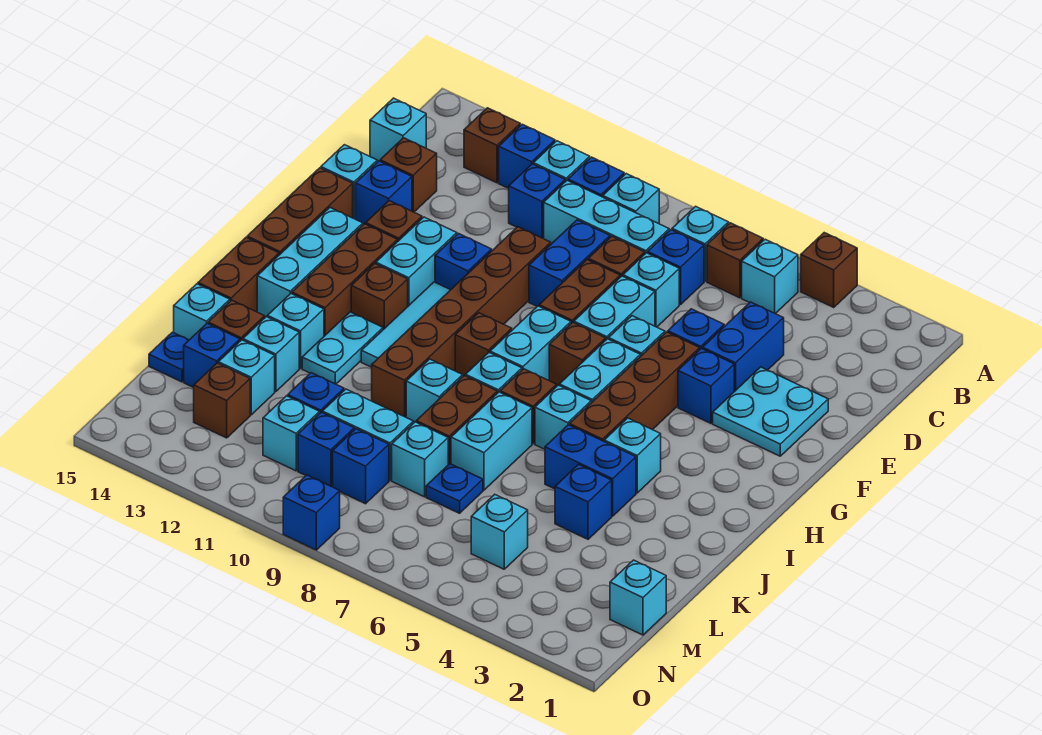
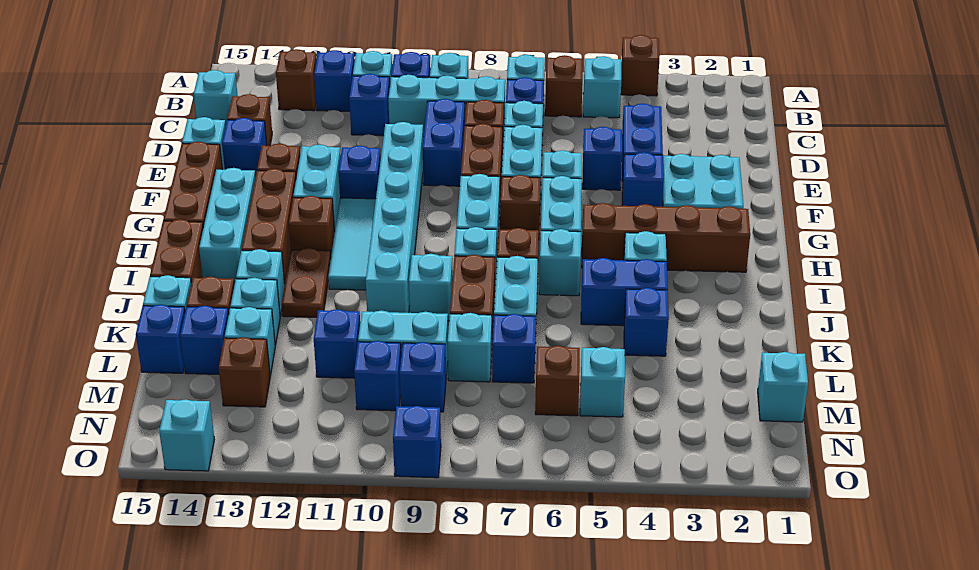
brown brick E10:J10 level 1 -> cyan brick E10:J10 level 1
brown brick F5:I5 level 1 -> brown brick H2:H5 level 1
brown brick H9 level 1 -> brown brick M6 level 1
cyan plate I12:J12 level 1 -> brown plate I12:J12 level 1
blue plate L7 level 1 -> blue brick L7 level 1
blue plate L15 level 1 -> blue brick L15 level 1
cyan brick M11 level 1 -> cyan brick O14 level 1

